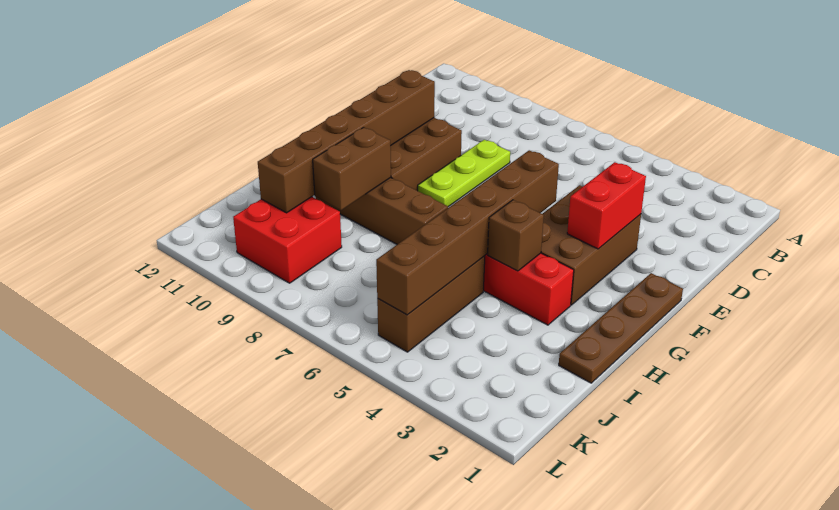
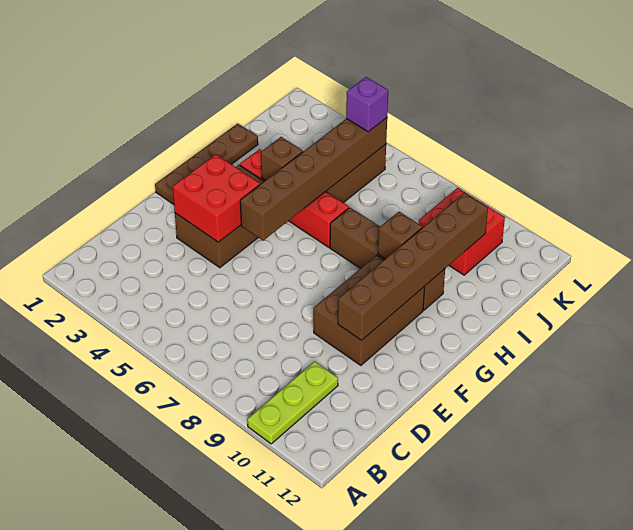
lime plate D8:F8 level 1 -> lime plate A10:C10 level 1
red brick E3:F3 level 2 -> red brick E3:F4 level 2
brown brick H9:I9 level 2 -> brown brick H9 level 2
none -> purple brick K5 level 3

